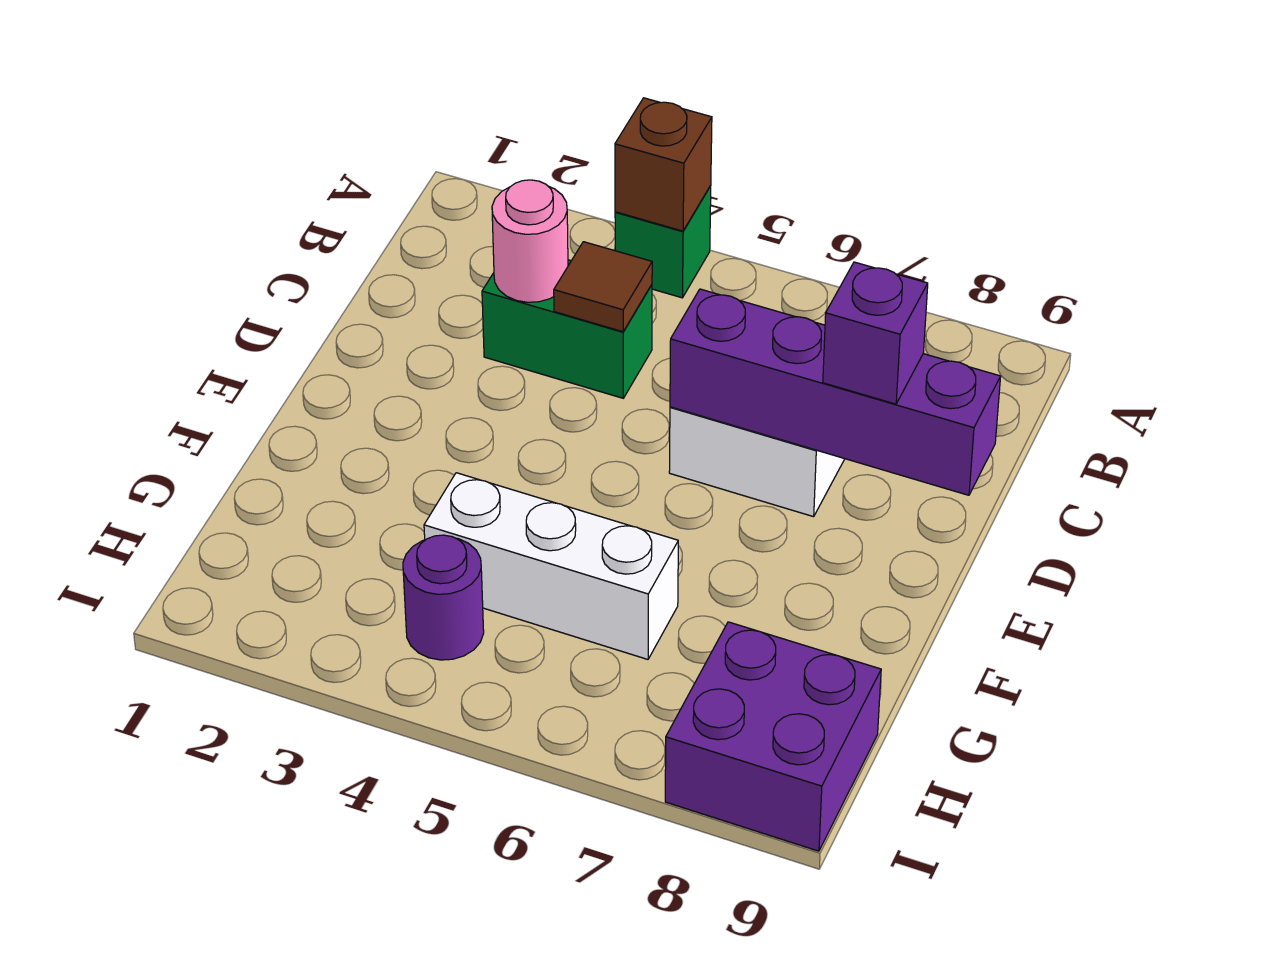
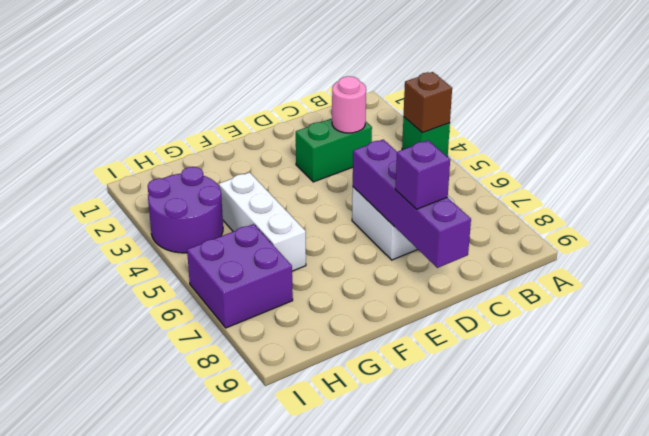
green brick C3:C4 level 1 -> green brick C3:D3 level 1
brown tile C4 level 2 -> none
purple round brick H4 level 1 -> purple round brick H3:I4 level 1
purple brick H8:I9 level 1 -> purple brick H6:I7 level 1

